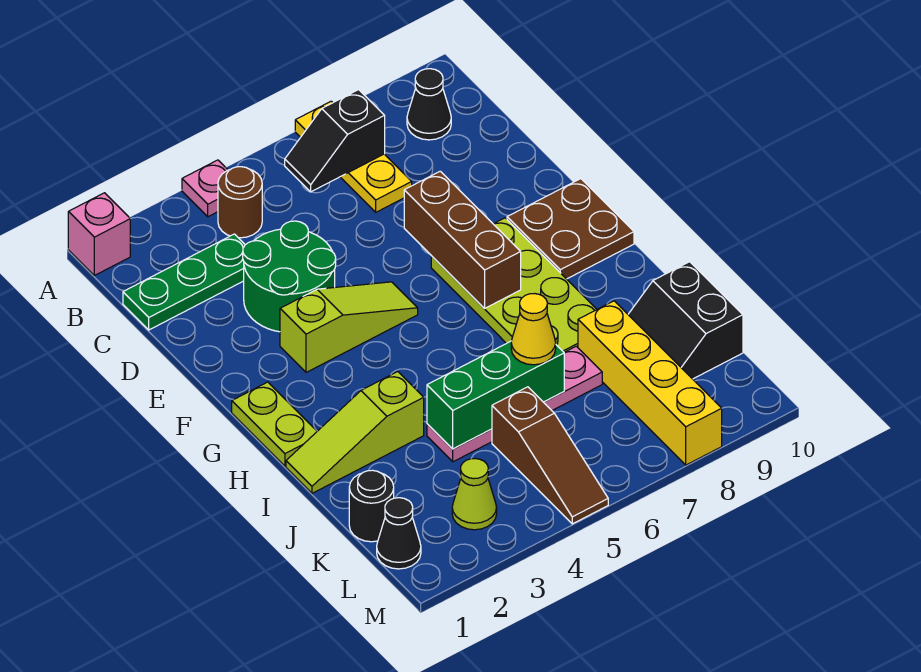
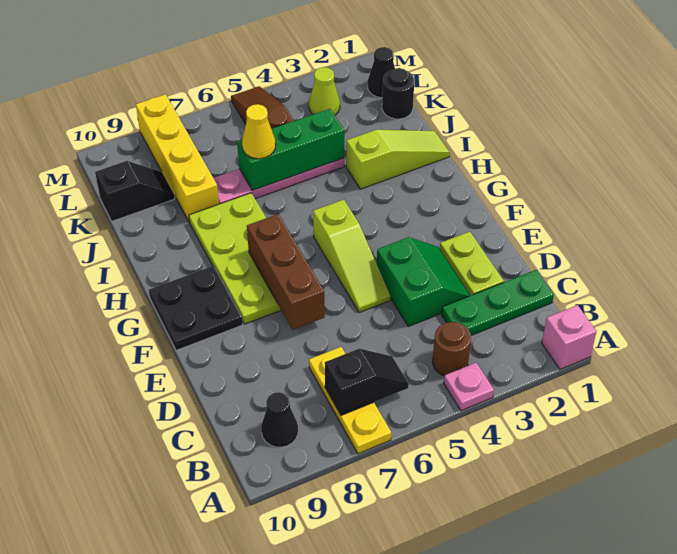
green round brick D3:E4 level 1 -> green slope D3:E4 level 1 top 4
lime slope F3:F5 level 1 top 3 -> lime slope E5:G5 level 1 top G
brown plate F9:G10 level 1 -> black plate F9:G10 level 1
lime plate G1:H1 level 1 -> lime plate D2:E2 level 1
black slope J9:K10 level 1 top 10 -> black slope K9:K10 level 1 top 10

